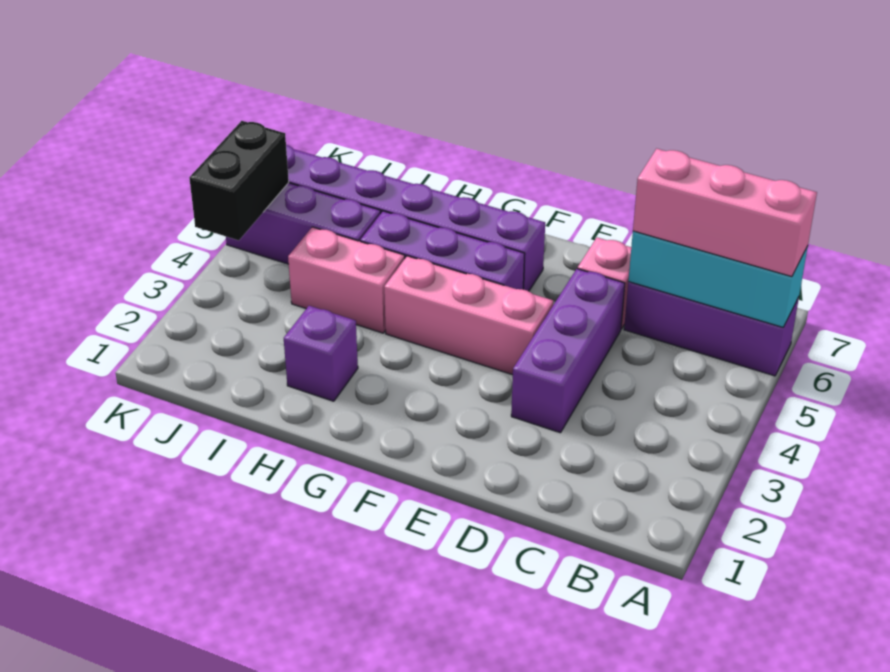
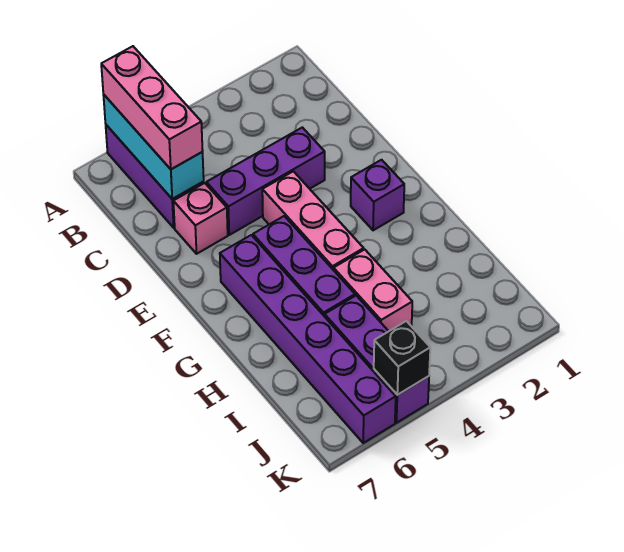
purple brick H2 level 1 -> purple brick F2 level 1
black brick K4:K5 level 2 -> black brick K5 level 2

